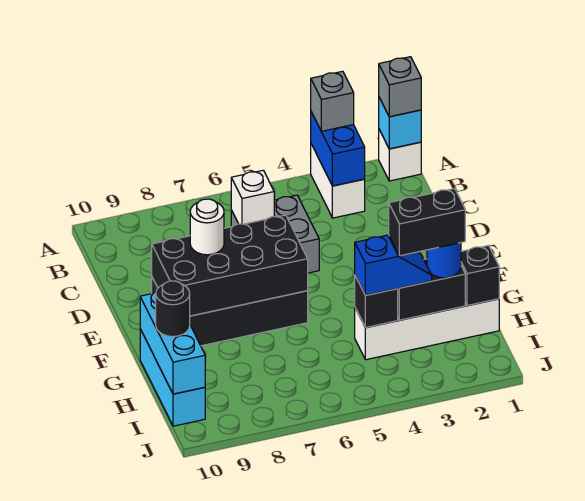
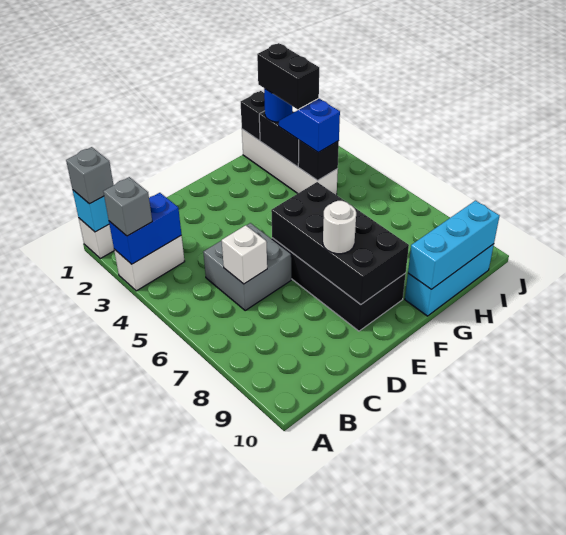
black round brick H10 level 3 -> none

